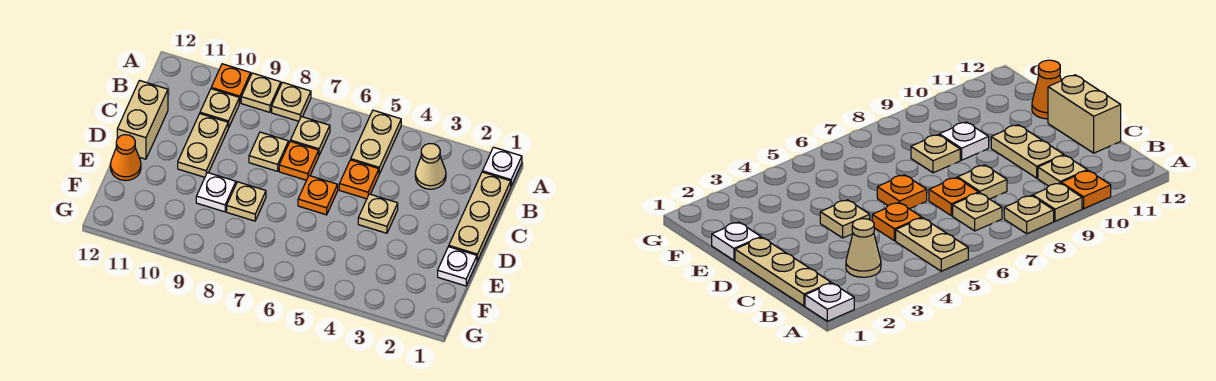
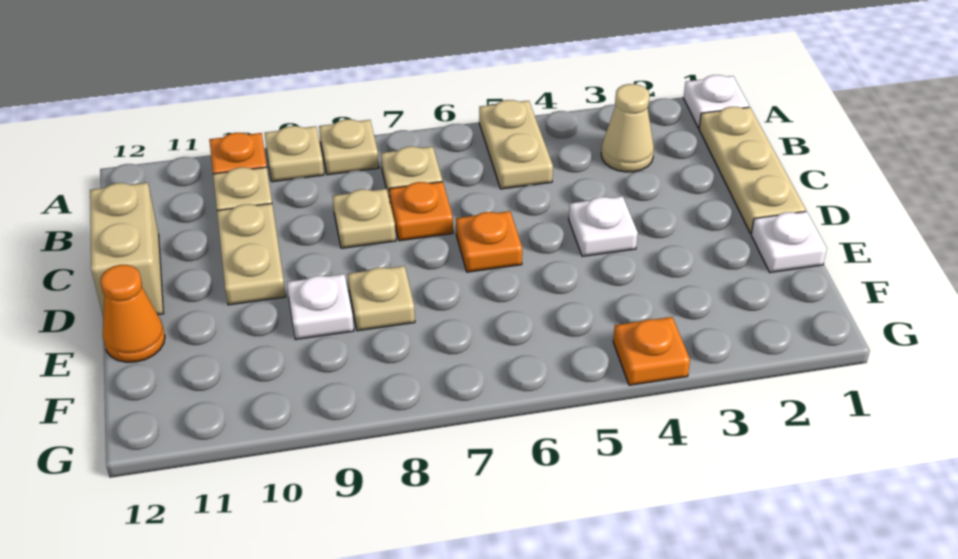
orange plate C5 level 1 -> orange plate G4 level 1
tan plate D4 level 1 -> white plate D4 level 1

